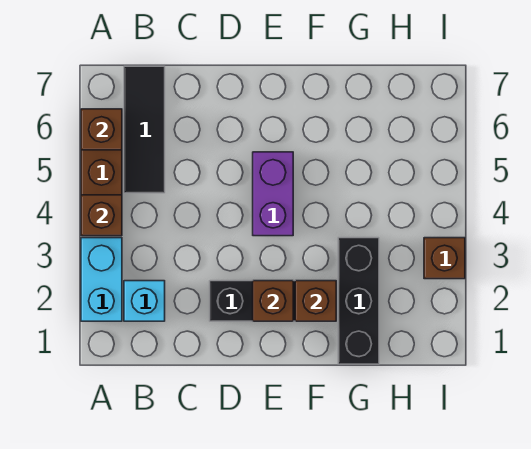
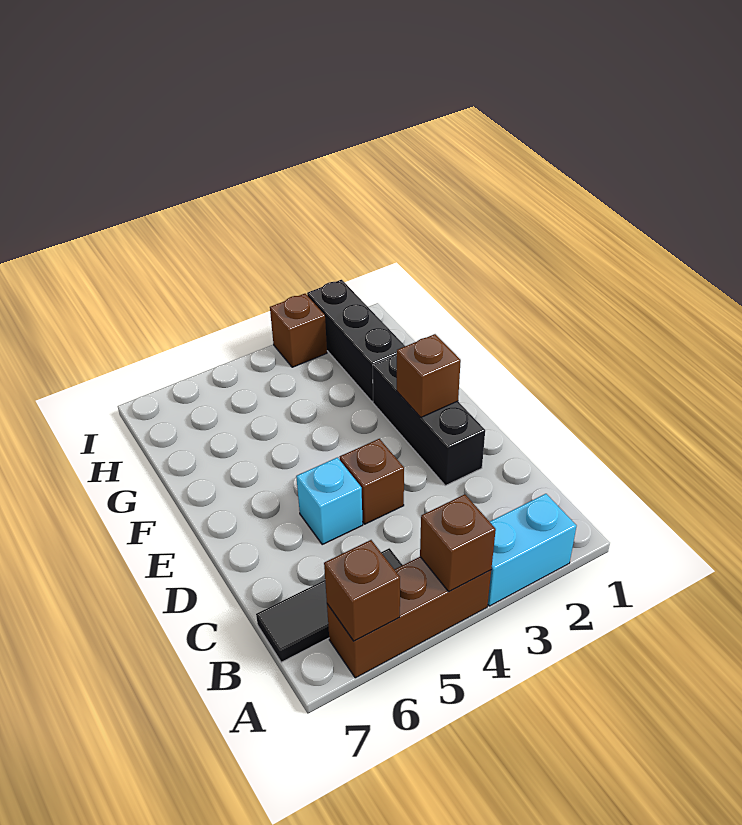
cyan brick B2 level 1 -> cyan brick D5 level 1
purple brick E4:E5 level 1 -> none
brown brick F2 level 2 -> brown brick D4 level 1
black brick G1:G3 level 1 -> black brick G2:I2 level 1

